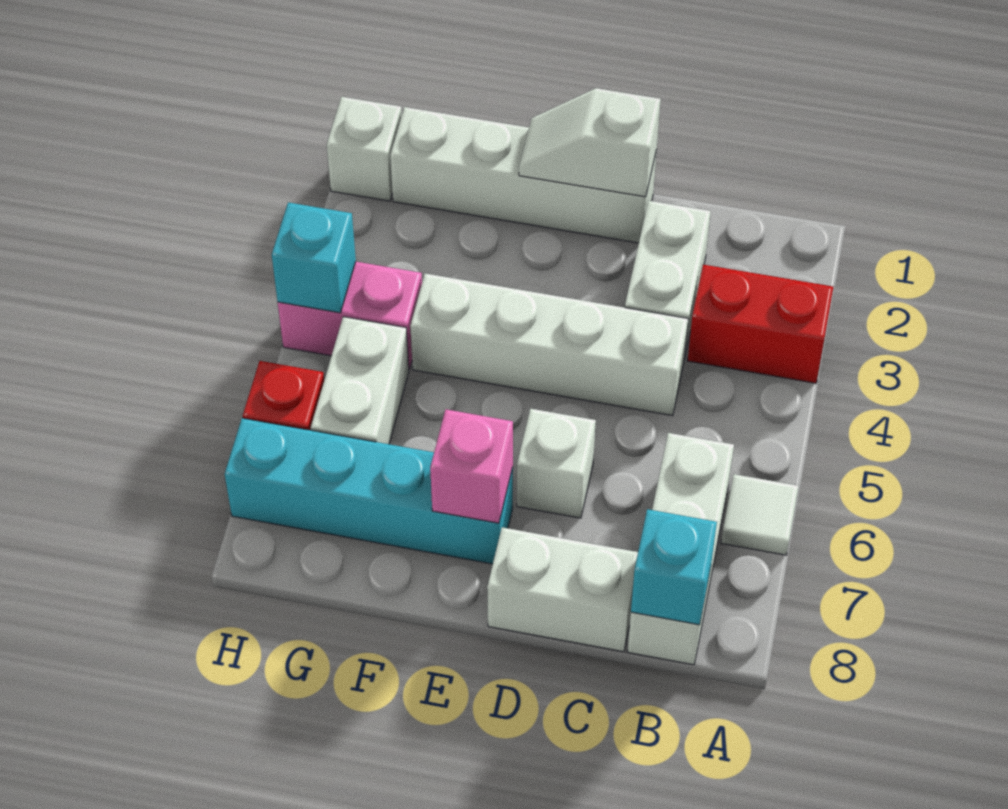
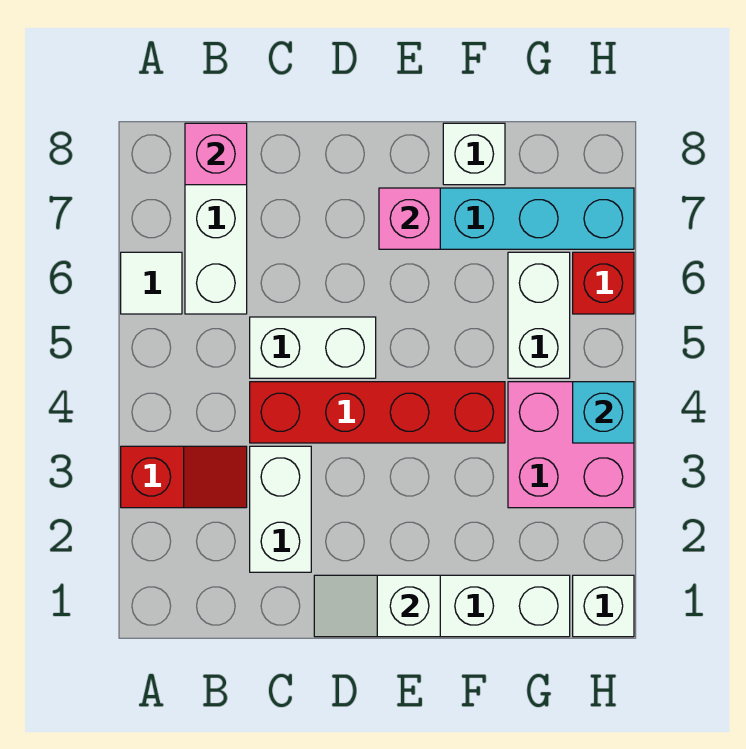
red brick A3:B3 level 1 -> red slope A3:B3 level 1 top A
cyan brick B8 level 2 -> pink brick B8 level 2
white brick C4:F4 level 1 -> red brick C4:F4 level 1
white brick C8:D8 level 1 -> white brick C5:D5 level 1
white slope D1:E1 level 2 top D -> white slope D1:E1 level 2 top E
white brick D6 level 1 -> white brick F8 level 1
pink brick G4:H4 level 1 -> pink brick G3:H4 level 1

